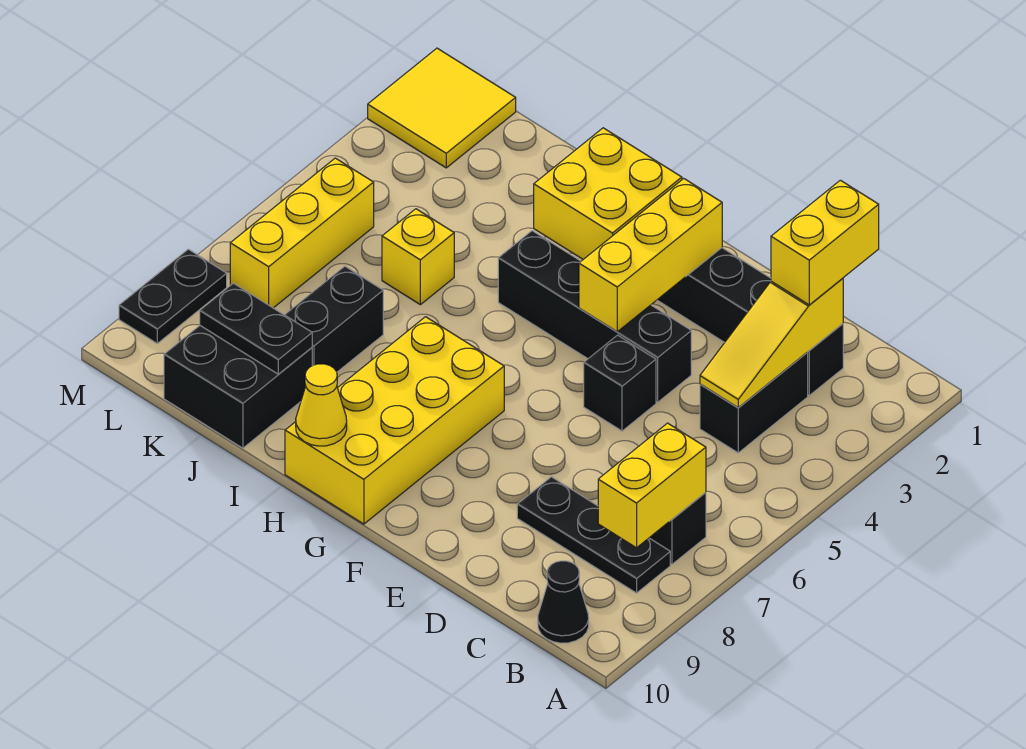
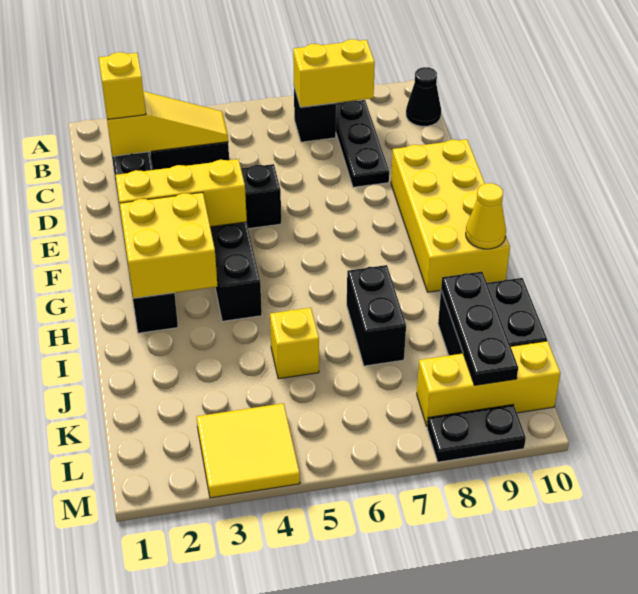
yellow brick C1:C2 level 3 -> yellow brick C2 level 3
yellow brick G7:H10 level 1 -> yellow brick E9:H10 level 1
black brick J7:J8 level 1 -> black brick I7:J7 level 1
black plate J9:K9 level 2 -> black plate J9:L9 level 2
yellow tile L1:M2 level 1 -> yellow tile L3:M4 level 1
yellow brick L5:L7 level 1 -> yellow brick L8:L10 level 1

